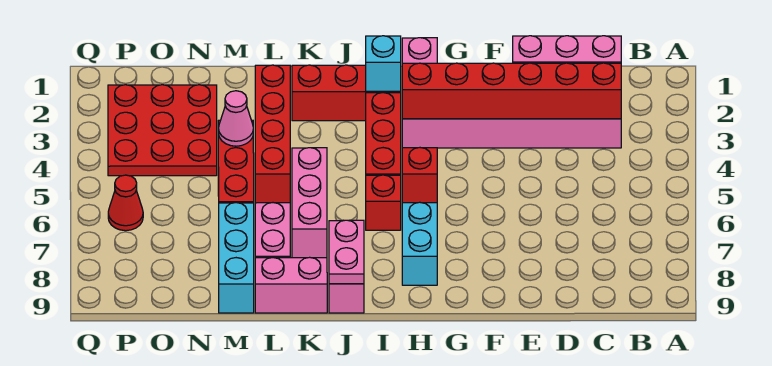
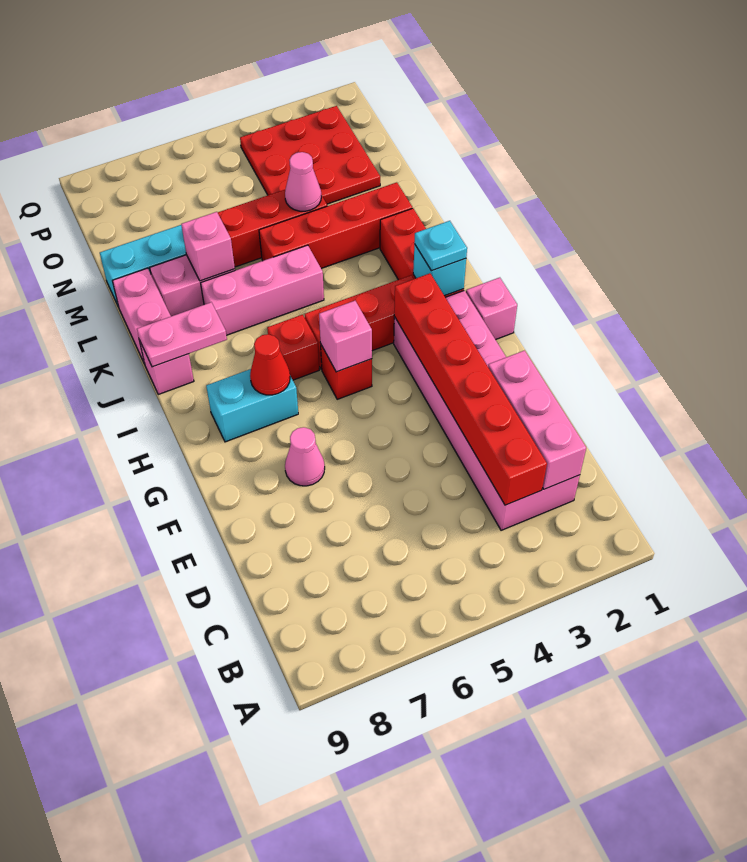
none -> pink cone F7 level 1
none -> pink brick H5 level 2
none -> cyan plate I2 level 3
none -> pink brick L7 level 2
red cone P6 level 1 -> red cone H7 level 2

